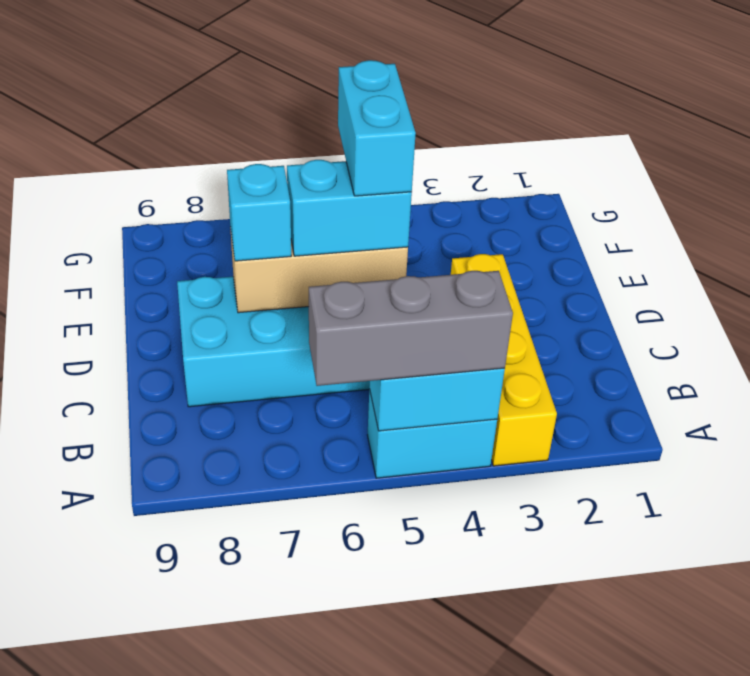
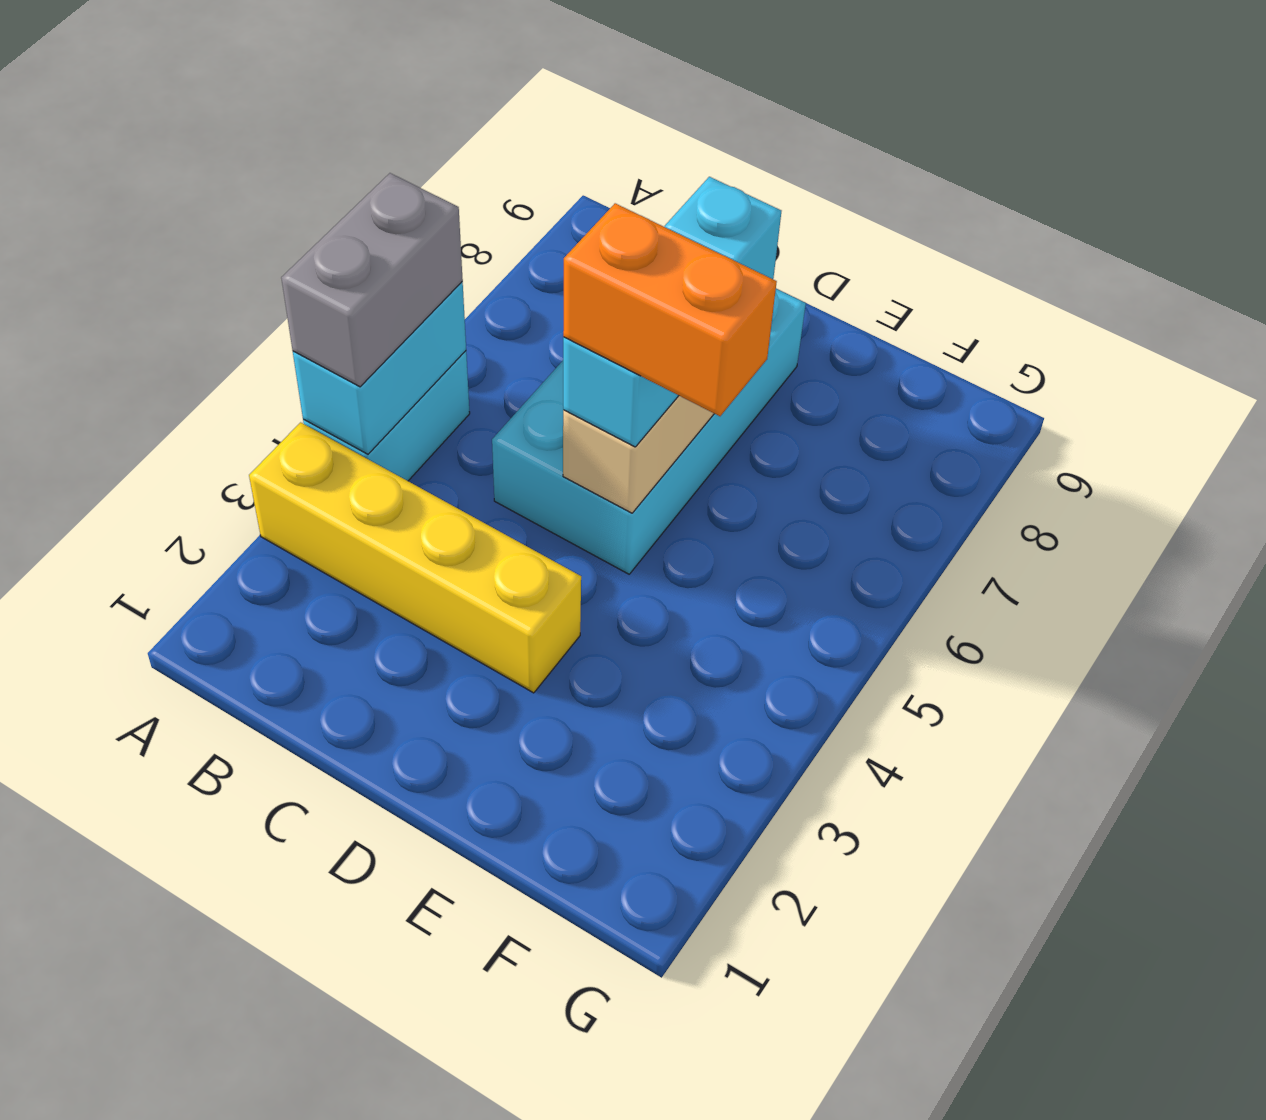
grey brick A4:A6 level 3 -> grey brick A4:A5 level 3
cyan brick D5:E5 level 4 -> orange brick D5:E5 level 4

